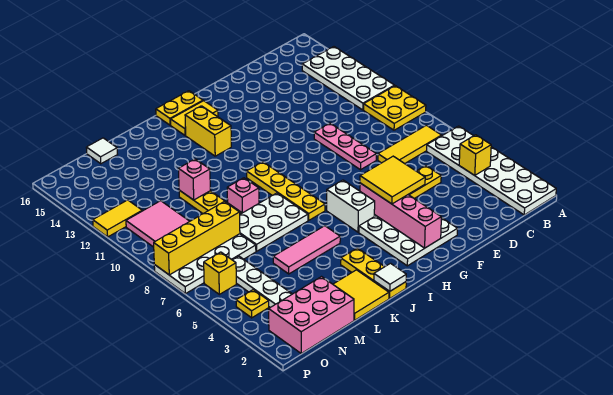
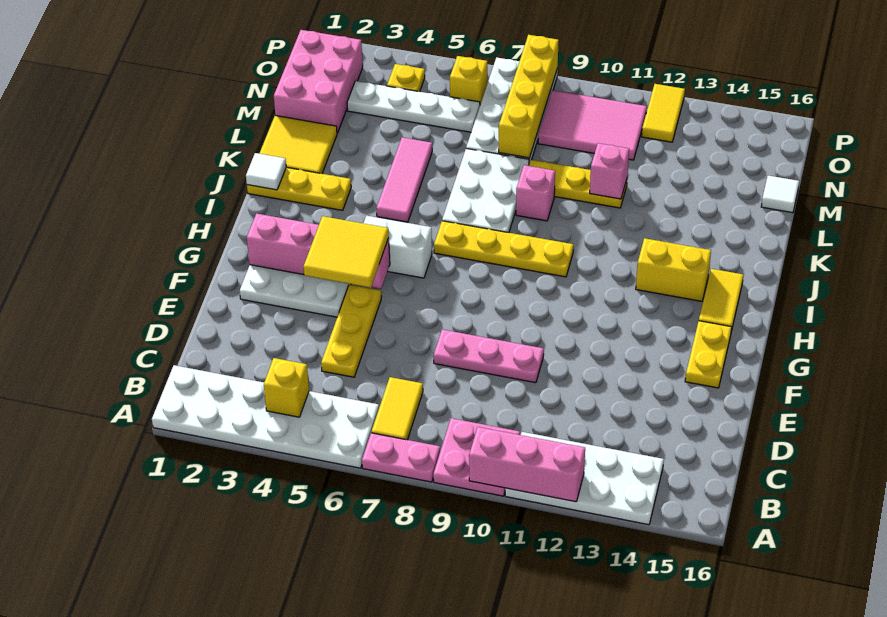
none -> pink plate A7:A8 level 1
yellow plate A9:B10 level 1 -> pink plate A9:B10 level 1
none -> pink brick A10:A12 level 2
yellow tile B7:D7 level 1 -> yellow tile B7:C7 level 1
yellow plate H16:I16 level 1 -> yellow plate F15:G15 level 1

